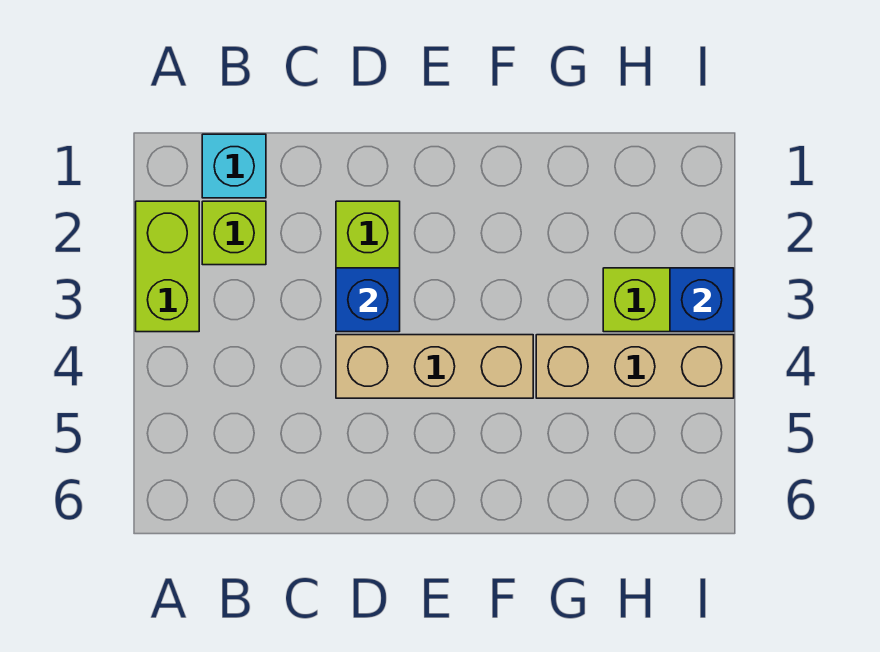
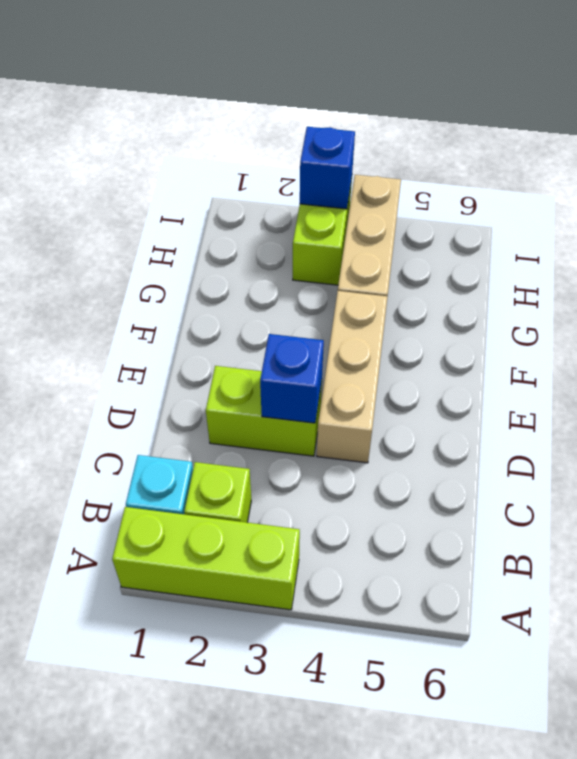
lime brick A2:A3 level 1 -> lime brick A1:A3 level 1

